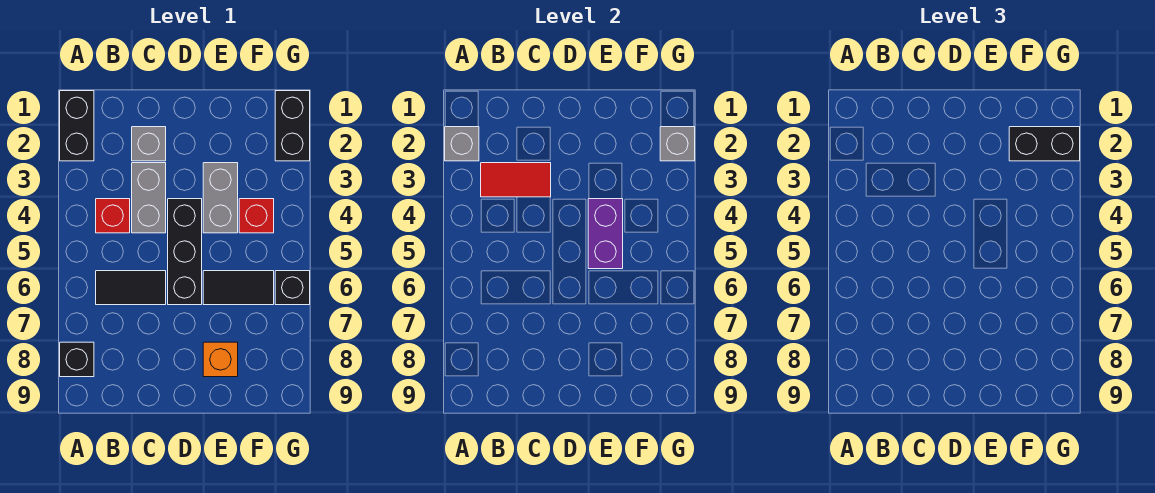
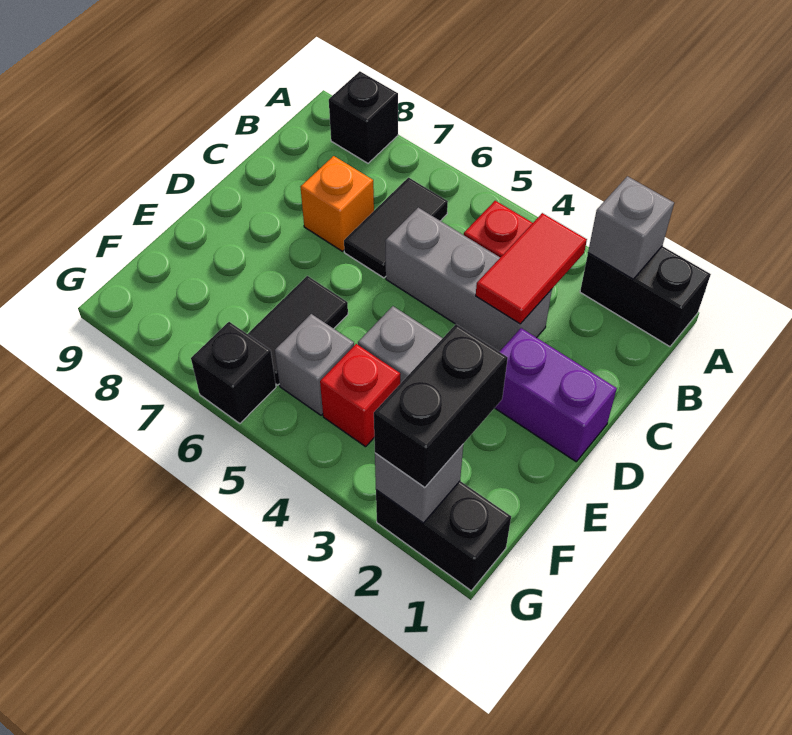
grey brick C2 level 1 -> grey brick F5 level 1
grey brick C3:C4 level 1 -> grey brick C3:C5 level 1
black brick D4:D6 level 1 -> none
purple brick E4:E5 level 2 -> purple brick D1:D2 level 1
orange brick E8 level 1 -> orange brick C7 level 1

